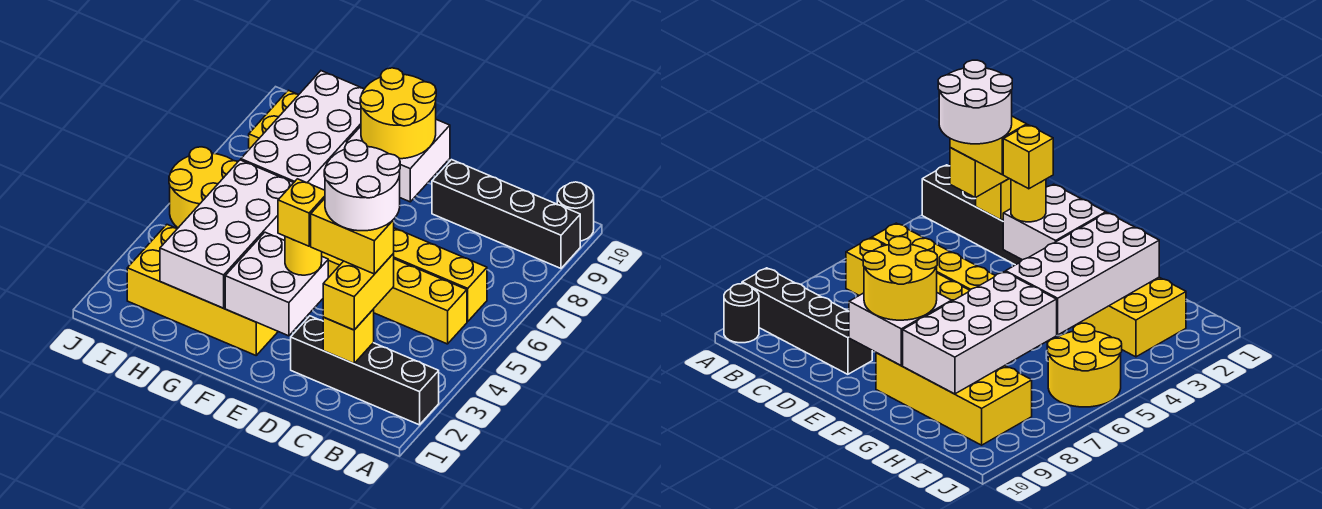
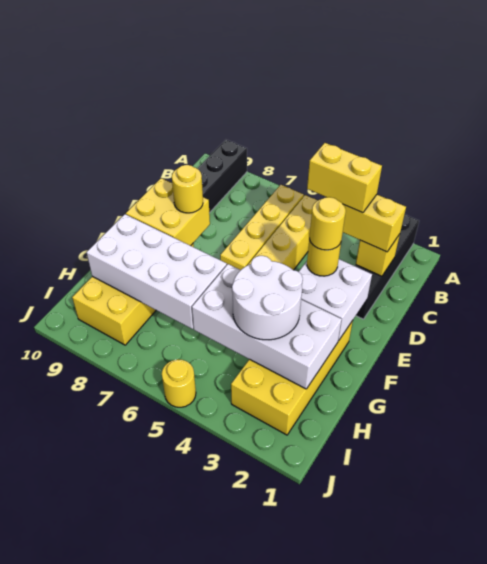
black round brick A10 level 1 -> none
yellow brick C3:D3 level 4 -> yellow brick C3:C4 level 4
white round brick C3:D4 level 5 -> white round brick G3:H4 level 3
yellow brick E3 level 4 -> yellow round brick E3 level 4
white brick E8:F9 level 2 -> yellow brick E8:F9 level 2
yellow round brick E8:F9 level 3 -> yellow round brick E8 level 3
yellow round brick I5:J6 level 1 -> yellow round brick J5 level 1

